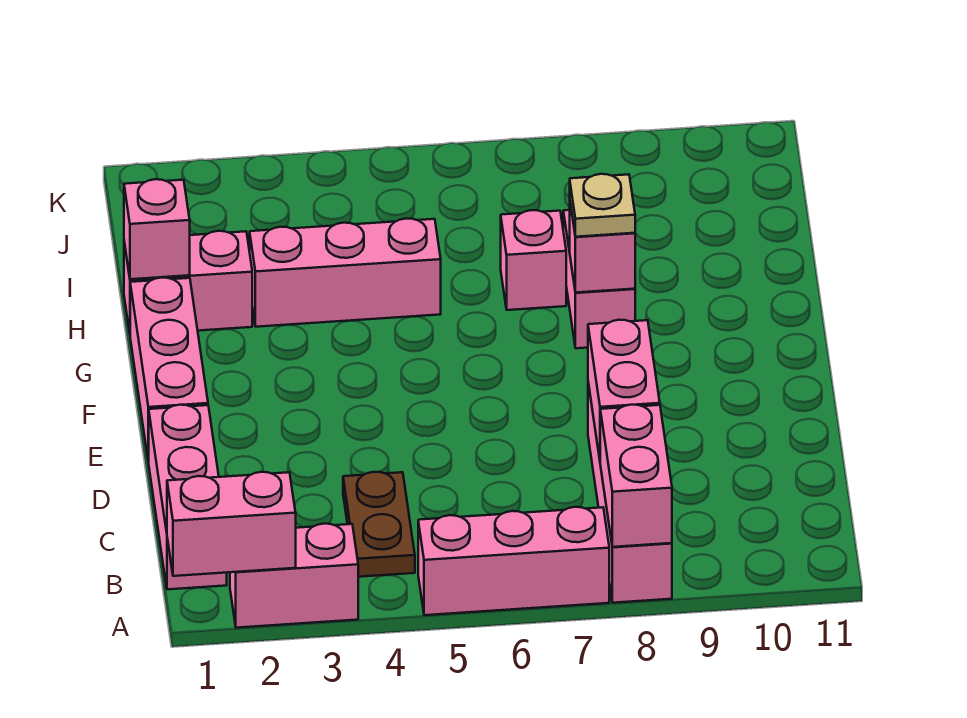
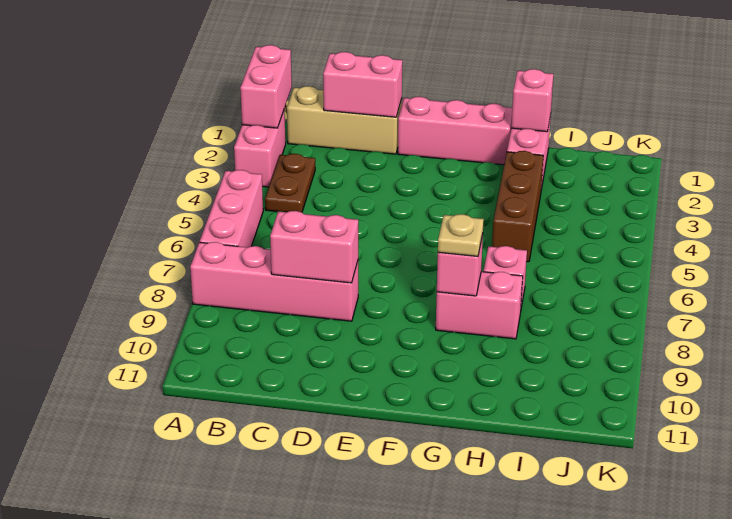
pink brick A8:B8 level 2 -> pink brick C1:D1 level 2
pink brick B1:D1 level 1 -> tan brick B1:D1 level 1
brown plate B4:C4 level 1 -> brown plate B3:B4 level 1
pink brick H3:H5 level 1 -> brown brick H3:H5 level 1

